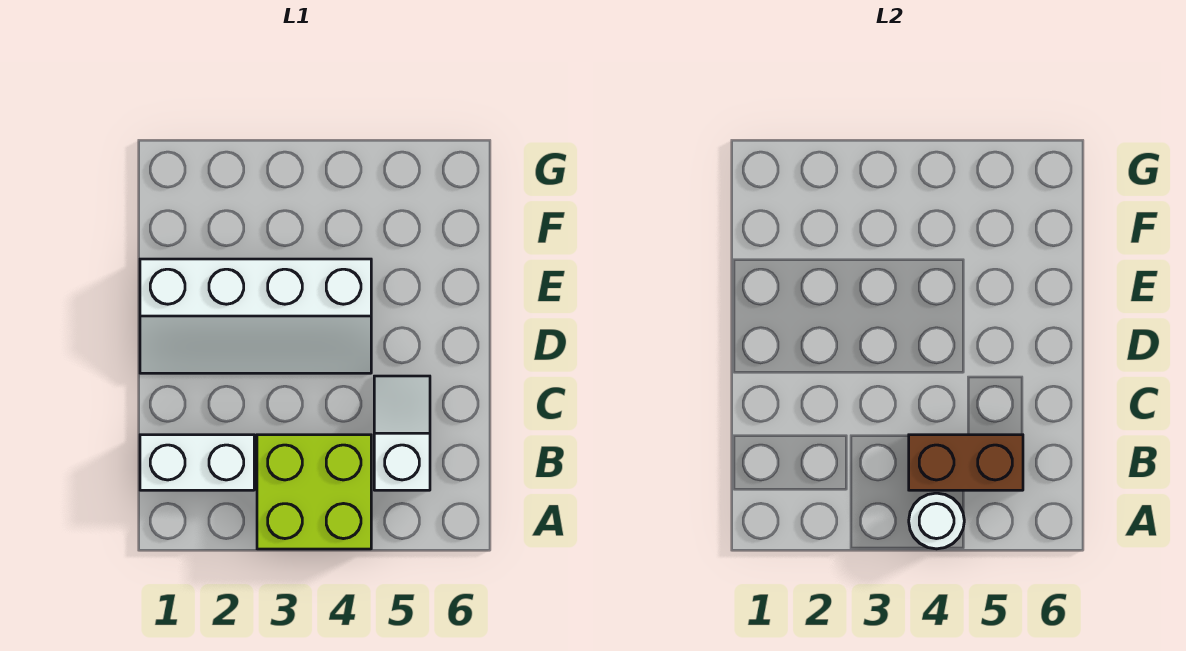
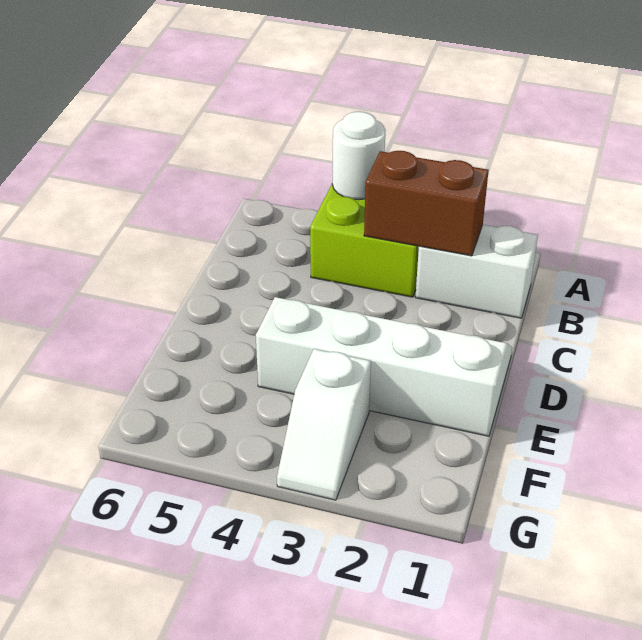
brown brick B4:B5 level 2 -> brown brick B2:B3 level 2
white slope B5:C5 level 1 top B -> white slope F3:G3 level 1 top F

